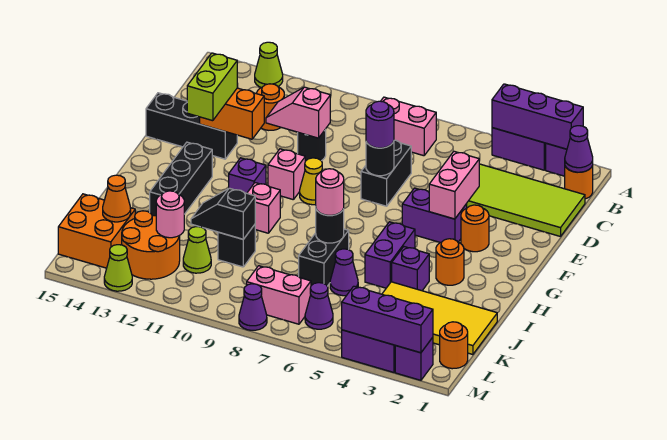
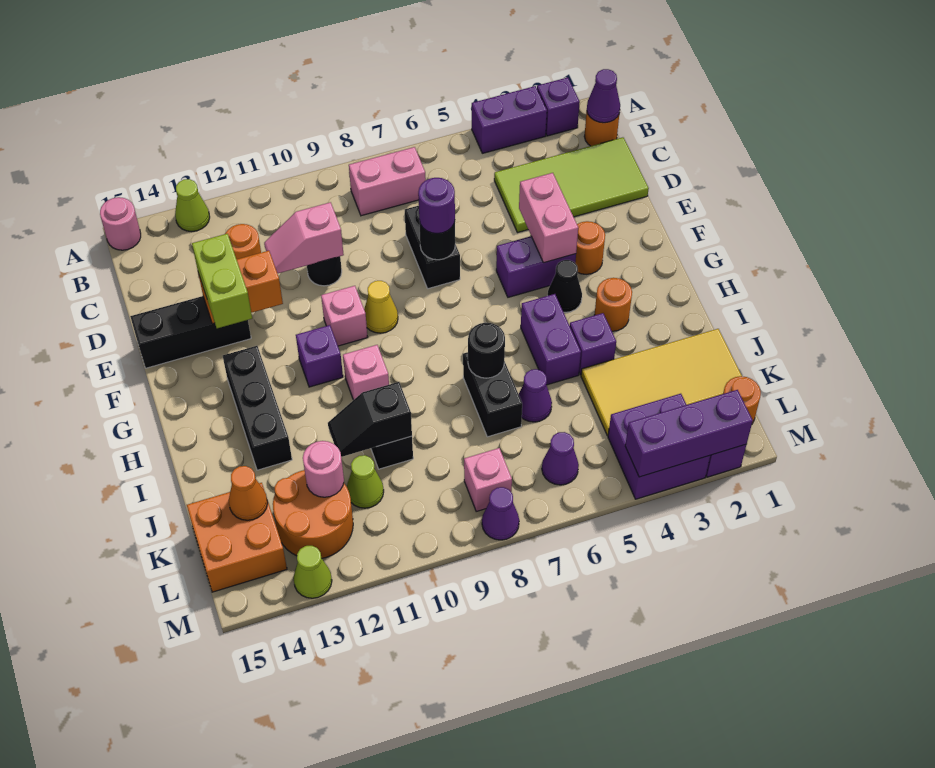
purple brick A2:A4 level 2 -> none
none -> black cone G4 level 1
pink round brick I7 level 3 -> pink round brick A15 level 1
pink brick L7:L8 level 1 -> pink brick L8 level 1

